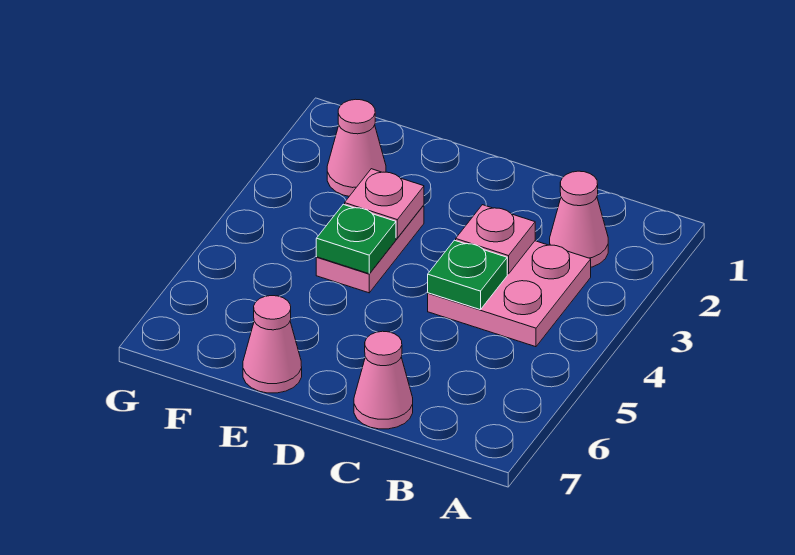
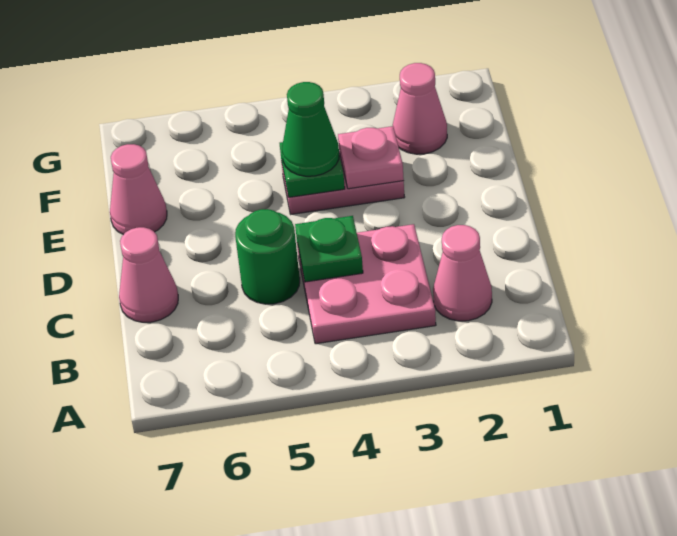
pink plate C3 level 2 -> none
none -> green round brick C5 level 1
none -> green cone E4 level 3

